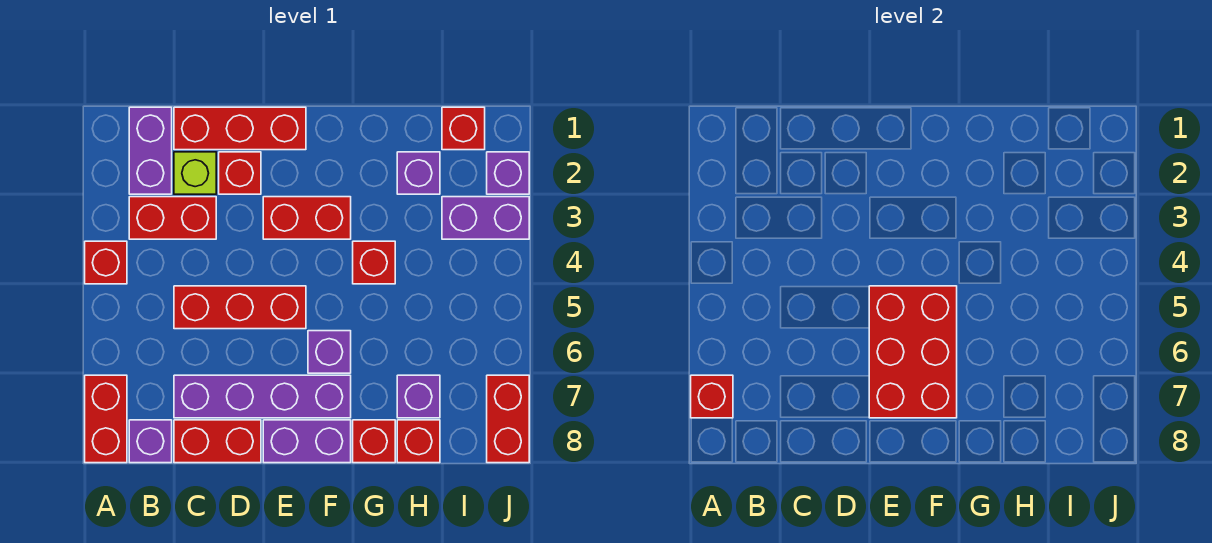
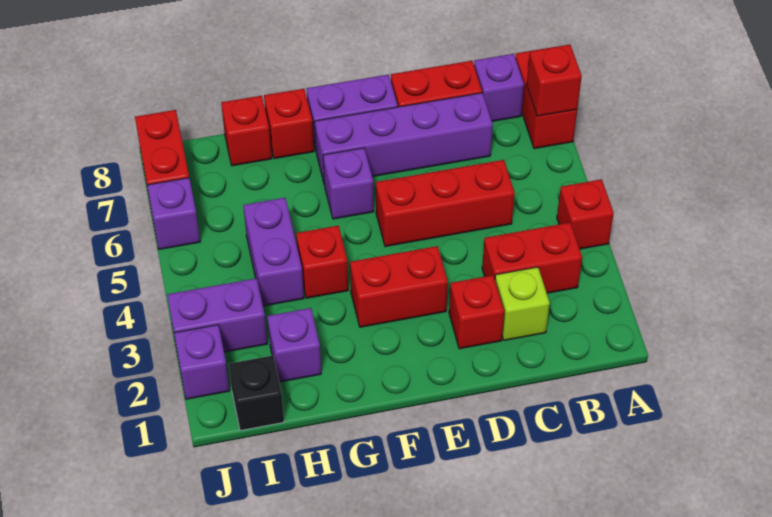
purple brick B1:B2 level 1 -> purple brick H4:H5 level 1
red brick C1:E1 level 1 -> none
red brick E5:F7 level 2 -> none
purple brick H7 level 1 -> purple brick J6 level 1
red brick I1 level 1 -> black brick I1 level 1

